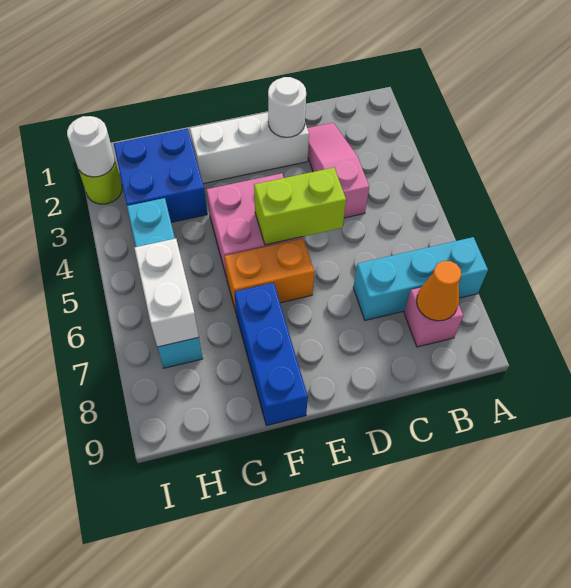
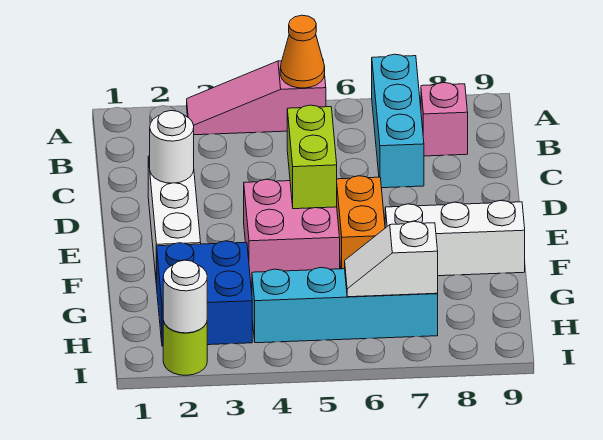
orange cone B8 level 2 -> orange cone A5 level 2
pink slope C2:C4 level 1 top 4 -> pink slope A3:A5 level 1 top 5
blue brick F7:F9 level 1 -> white brick F7:F9 level 1
white brick H6:H7 level 2 -> white slope H6:H7 level 2 top 7

